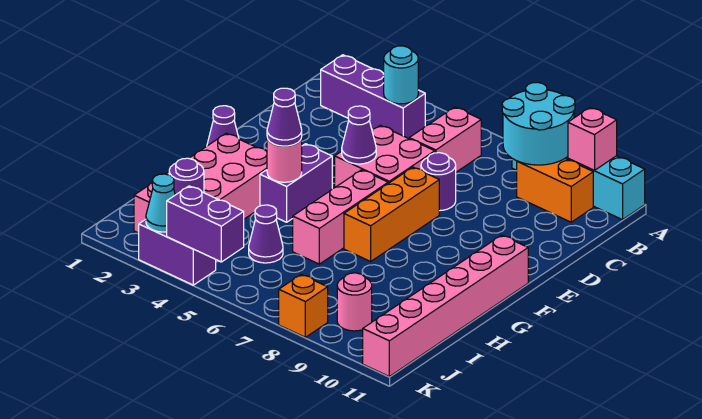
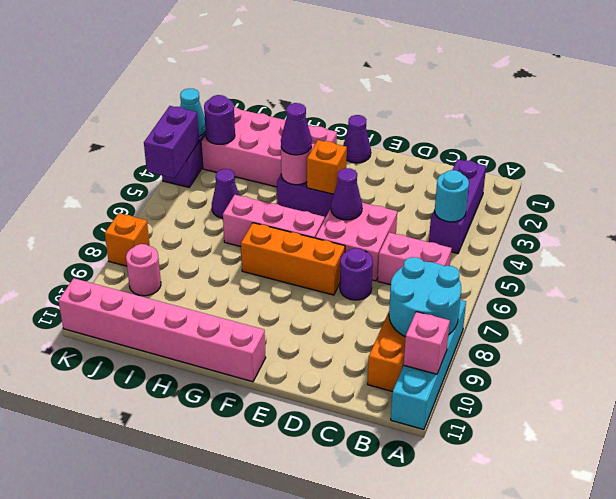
none -> orange brick F4 level 2

